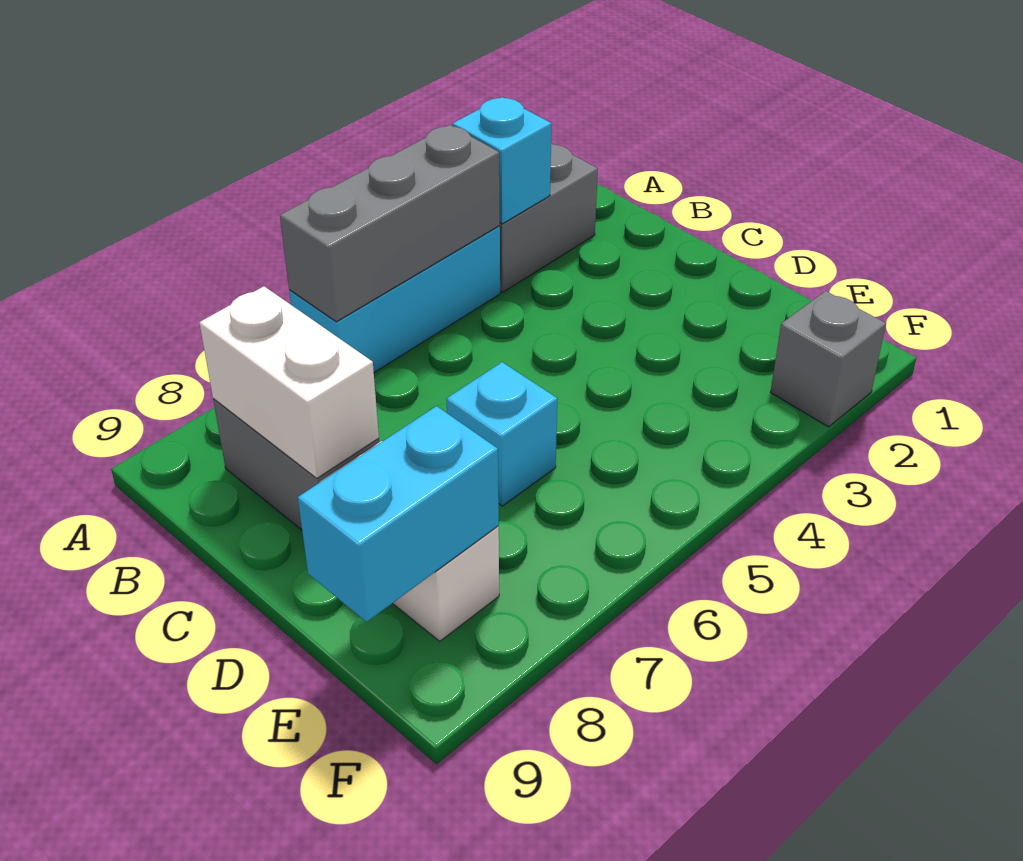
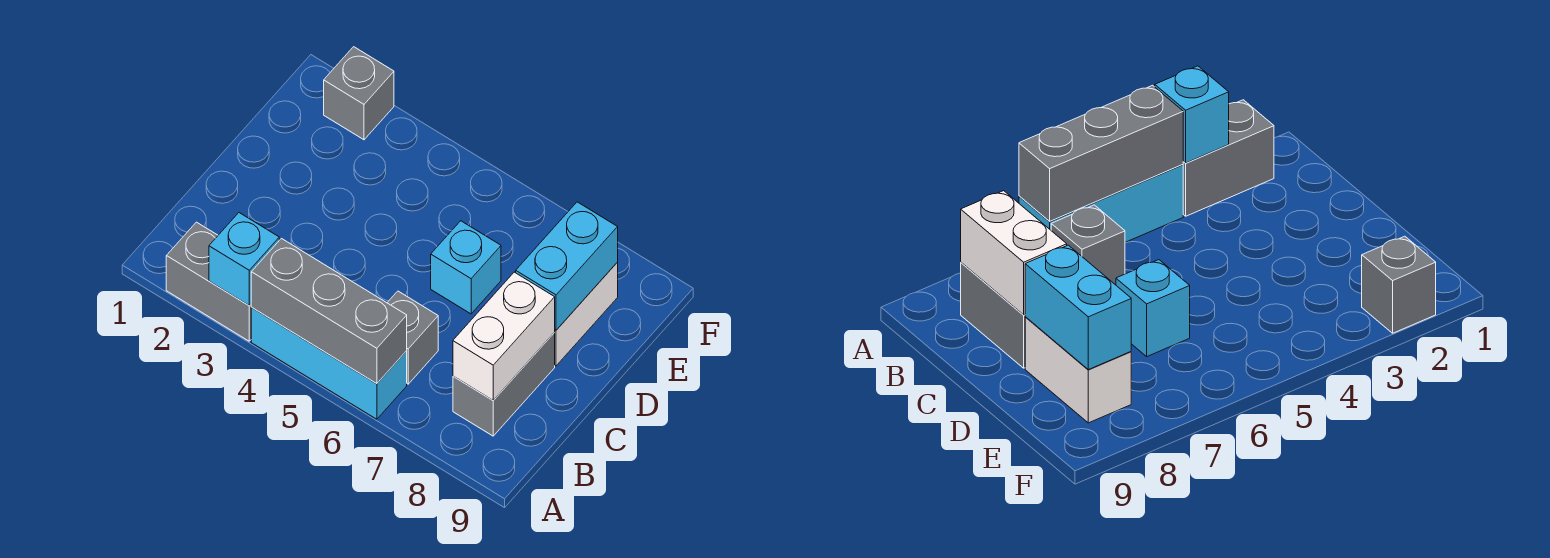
none -> grey brick B6 level 1
cyan brick E8:E9 level 2 -> cyan brick D8:E8 level 2

